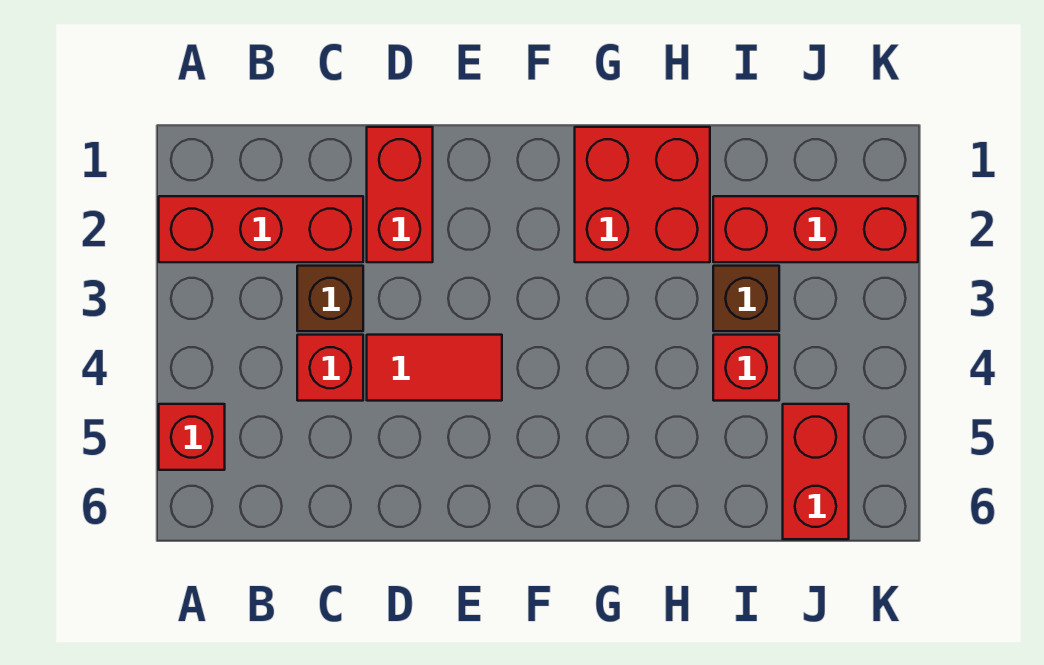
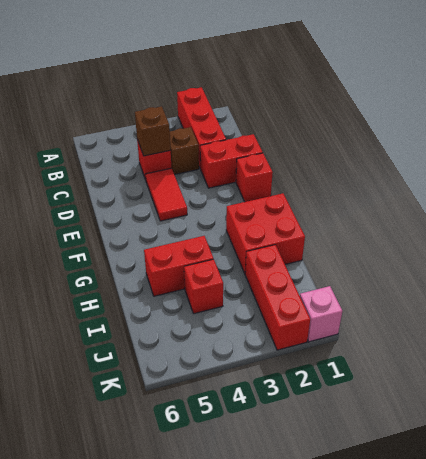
red brick A5 level 1 -> red brick E1 level 1
brown brick I3 level 1 -> brown brick C4 level 2
red brick J5:J6 level 1 -> red brick H4:H5 level 1
none -> pink brick K1 level 1

